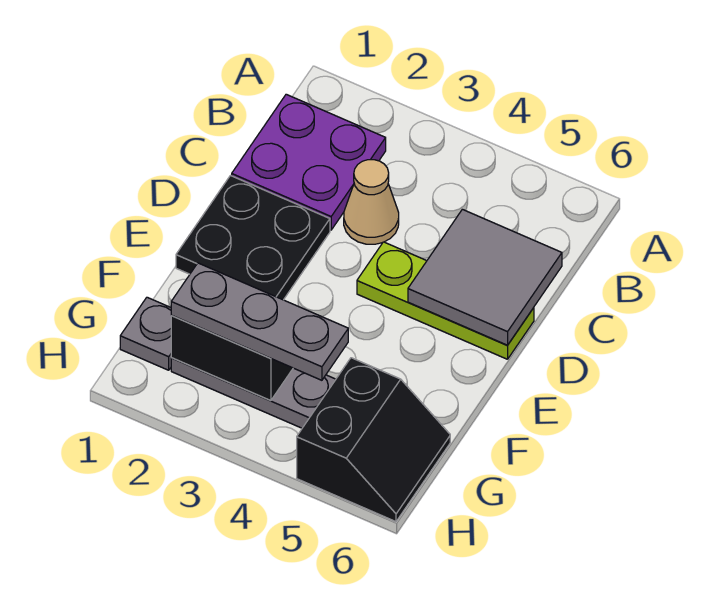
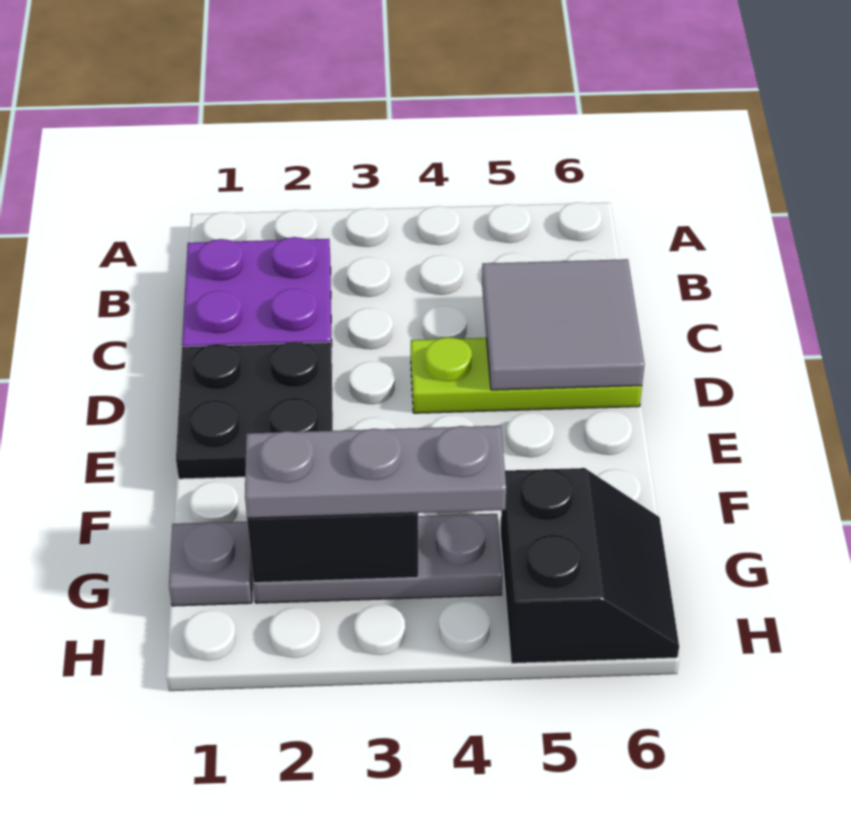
tan cone C3 level 1 -> none

